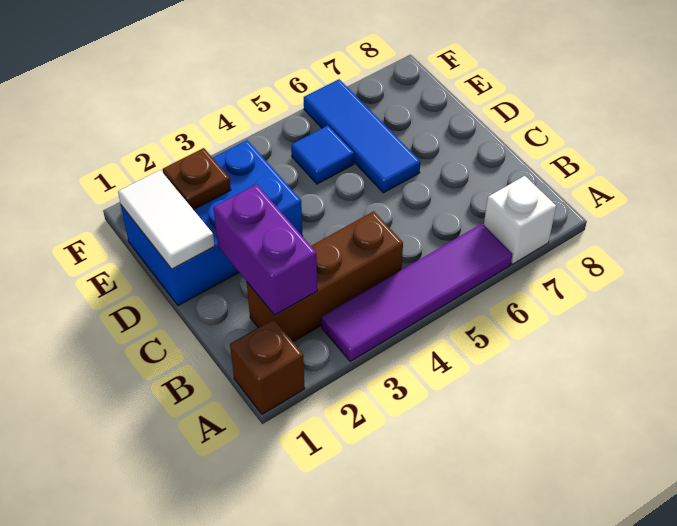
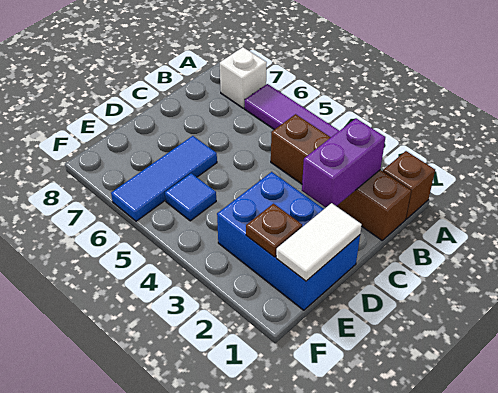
brown brick B2:B4 level 1 -> brown brick B1:B4 level 1

